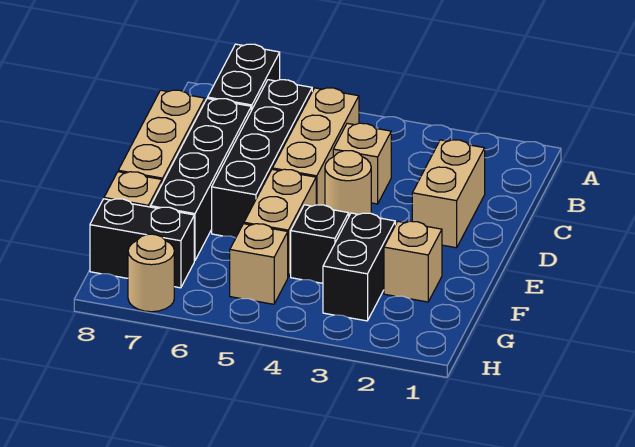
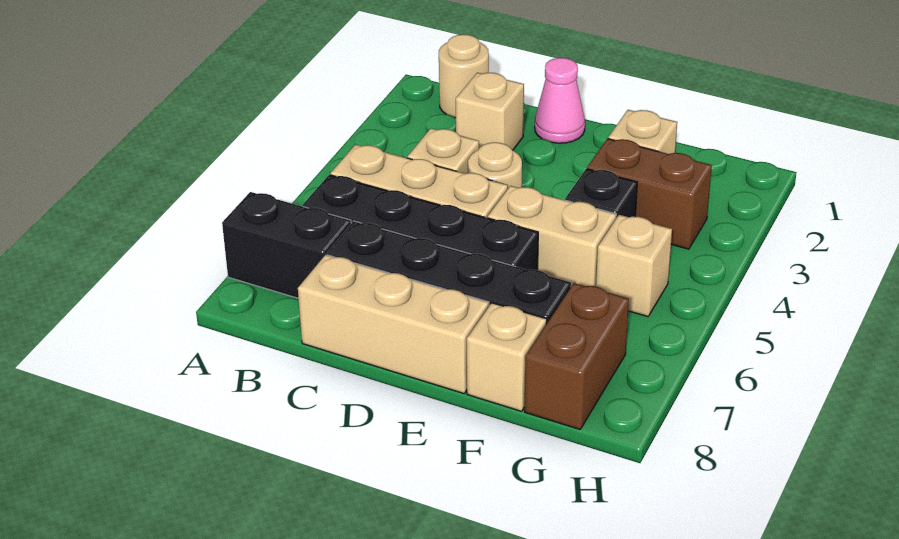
tan brick C2:D2 level 1 -> tan brick C2 level 1
none -> pink cone D1 level 1
black brick F3:G3 level 1 -> brown brick F3:G3 level 1
black brick G7:G8 level 1 -> brown brick G7:G8 level 1
tan round brick H7 level 1 -> tan round brick B1 level 1

